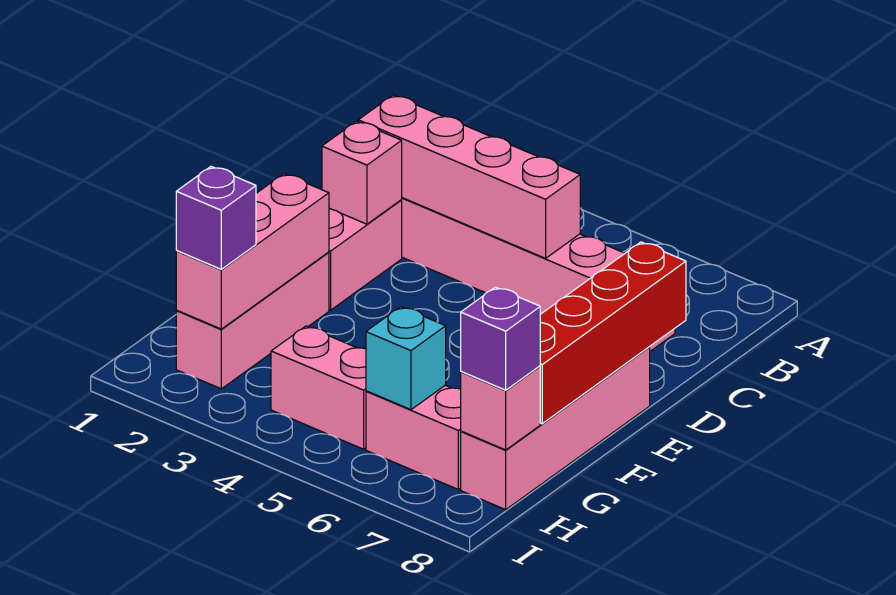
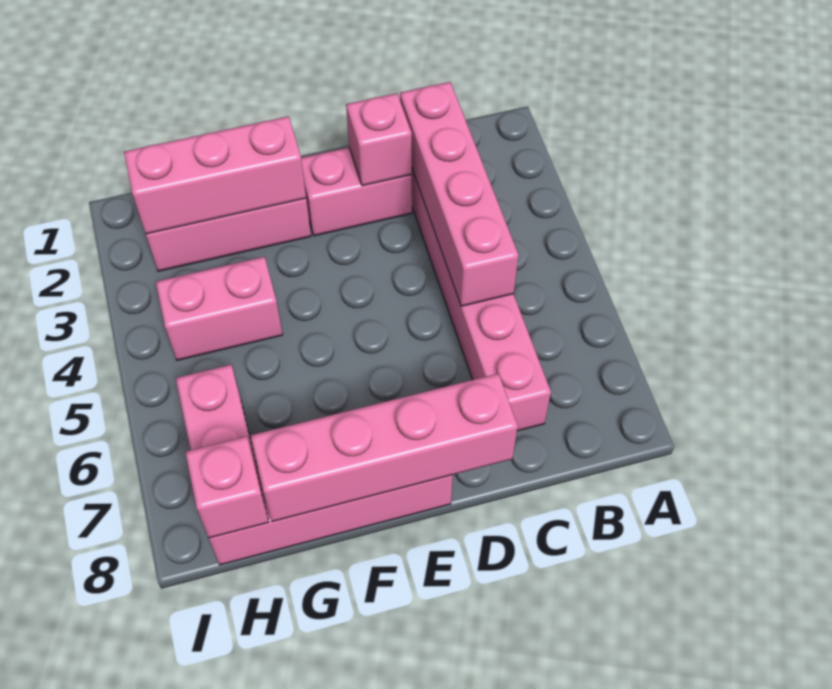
red brick D8:G8 level 2 -> pink brick D8:G8 level 2
purple brick H2 level 3 -> none
pink brick H4:H5 level 1 -> pink brick G4:H4 level 1
cyan brick H6 level 2 -> none
purple brick H8 level 3 -> none

